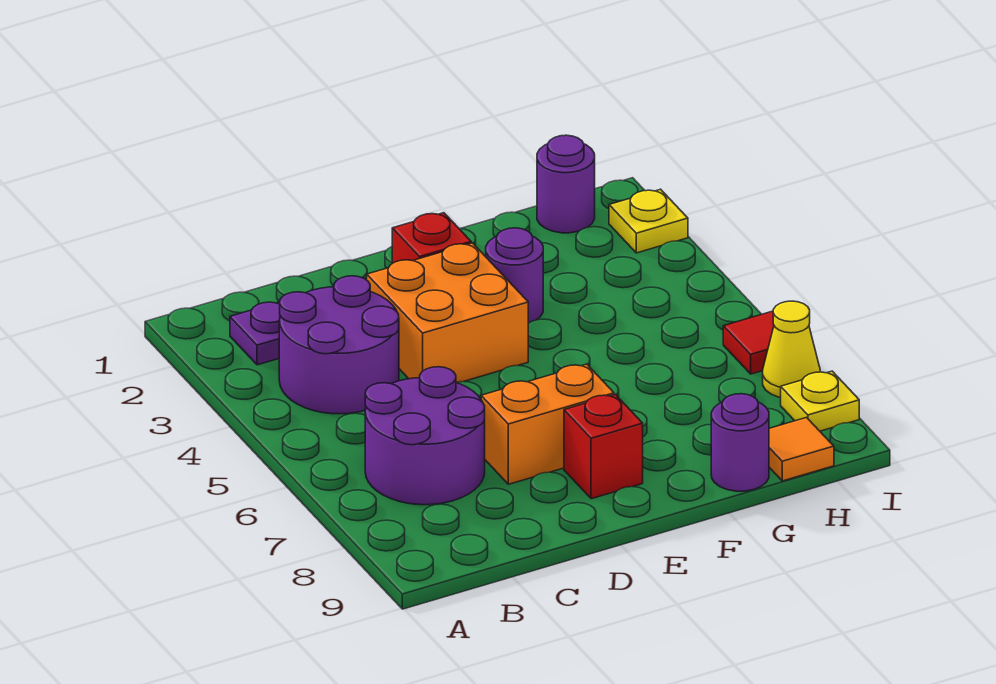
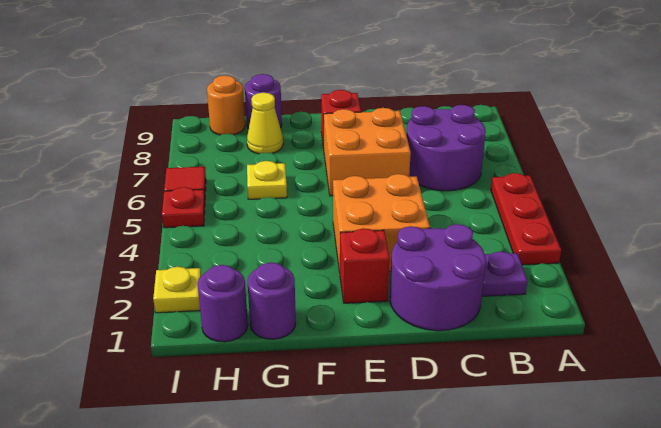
none -> red plate A3:A5 level 1
purple round brick B3:C4 level 1 -> purple round brick C1:D2 level 1
orange brick D7:E7 level 1 -> orange brick D6:E7 level 1
purple round brick F3 level 1 -> purple round brick G1 level 1
orange tile H9 level 1 -> orange round brick H9 level 1
none -> red plate I5 level 1
yellow cone I7 level 1 -> yellow cone G8 level 1
yellow plate I8 level 1 -> yellow plate G6 level 1

